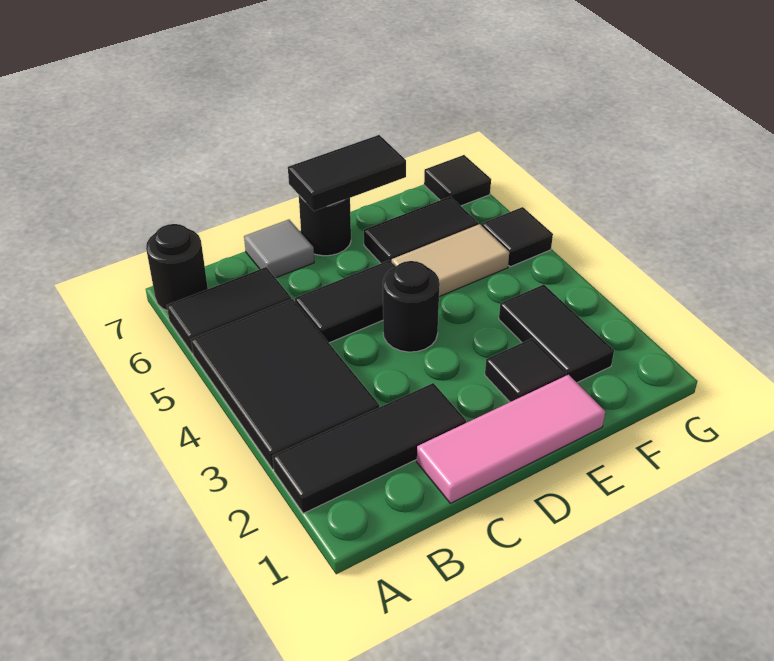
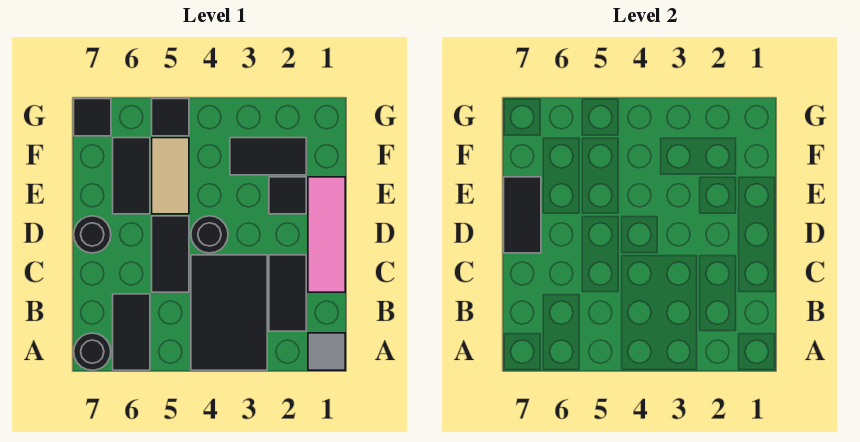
black tile A2:C2 level 1 -> black tile B2:C2 level 1
black tile A3:B5 level 1 -> black tile A3:C4 level 1
grey tile C7 level 1 -> grey tile A1 level 1

